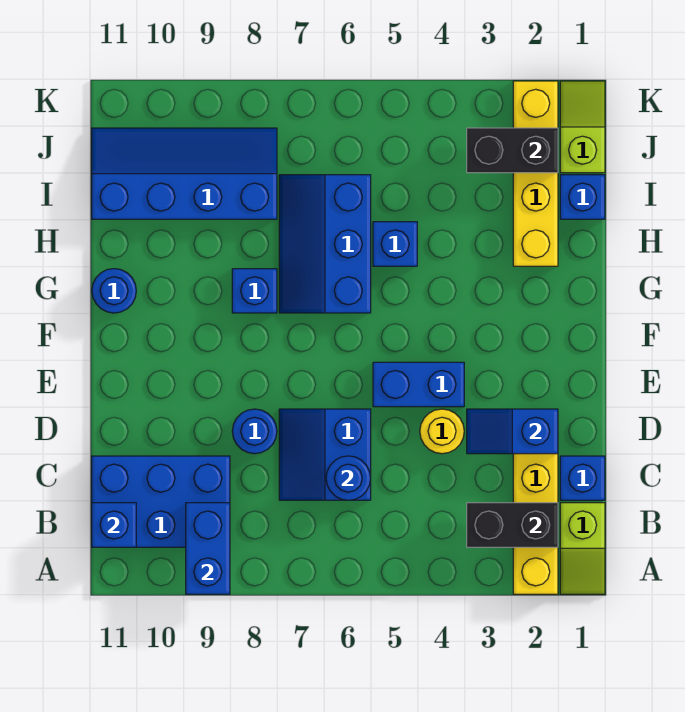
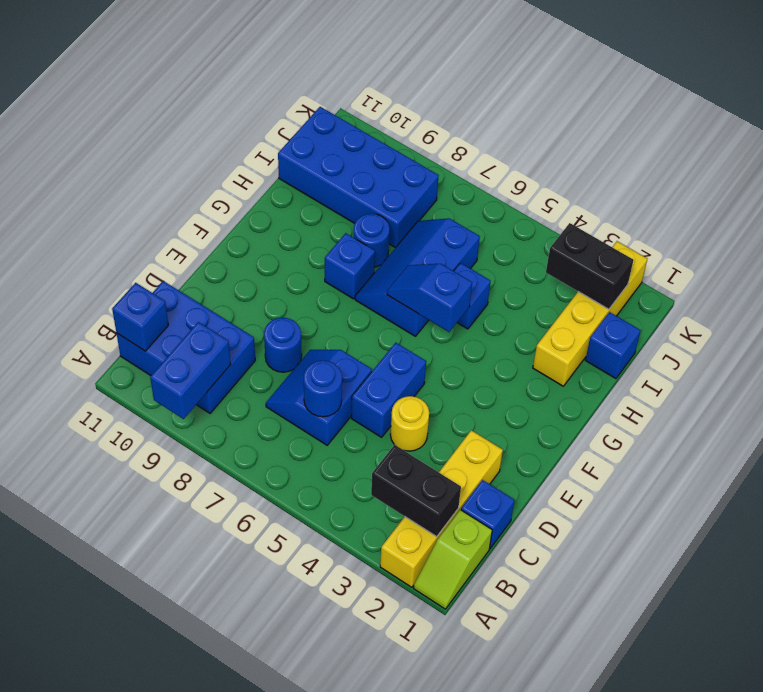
blue slope D2:D3 level 2 top 2 -> blue slope G5:G6 level 2 top 5
blue brick E4:E5 level 1 -> blue brick D5:E5 level 1
blue round brick G11 level 1 -> blue round brick H8 level 1
blue slope I8:J11 level 1 top I -> blue brick I8:J11 level 1
lime slope J1:K1 level 1 top J -> none

